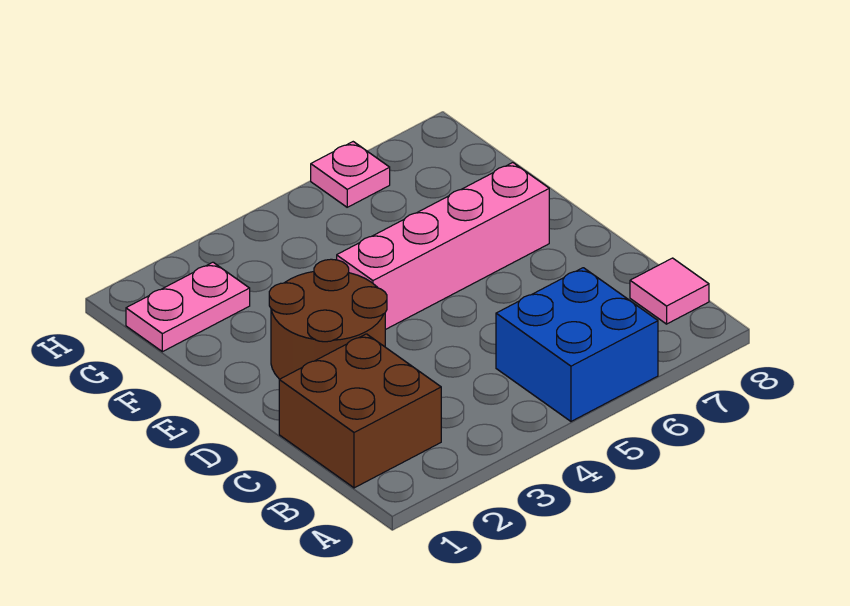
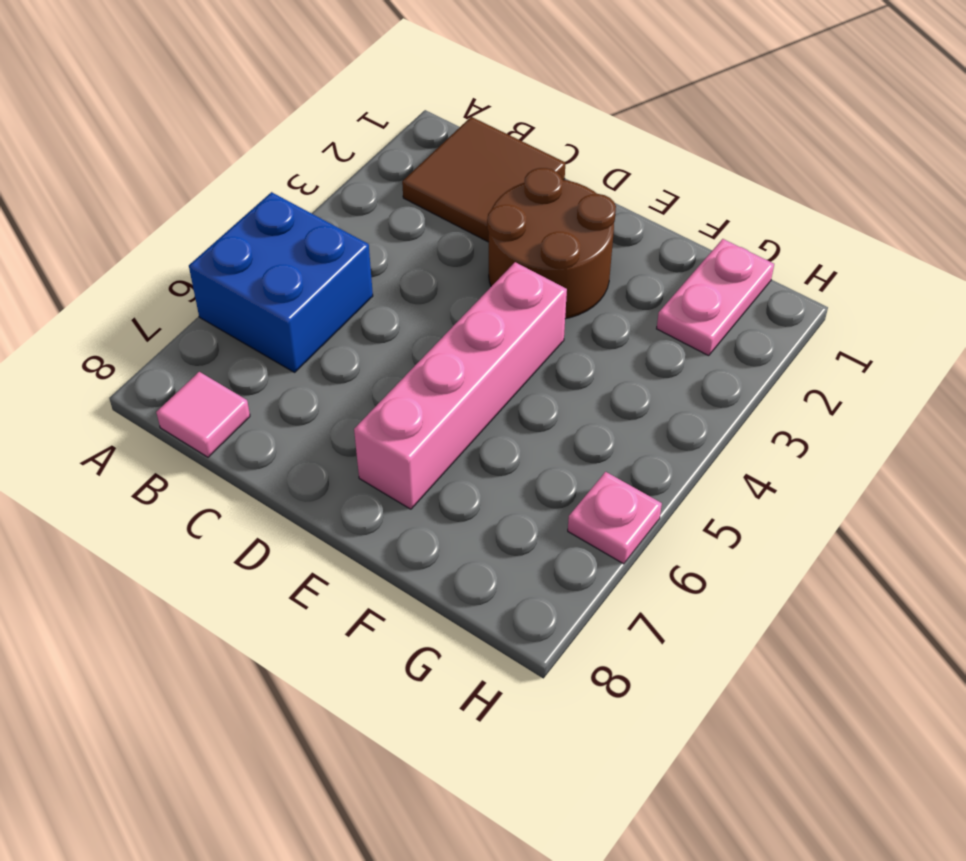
brown brick B1:C2 level 1 -> brown tile B1:C2 level 1

